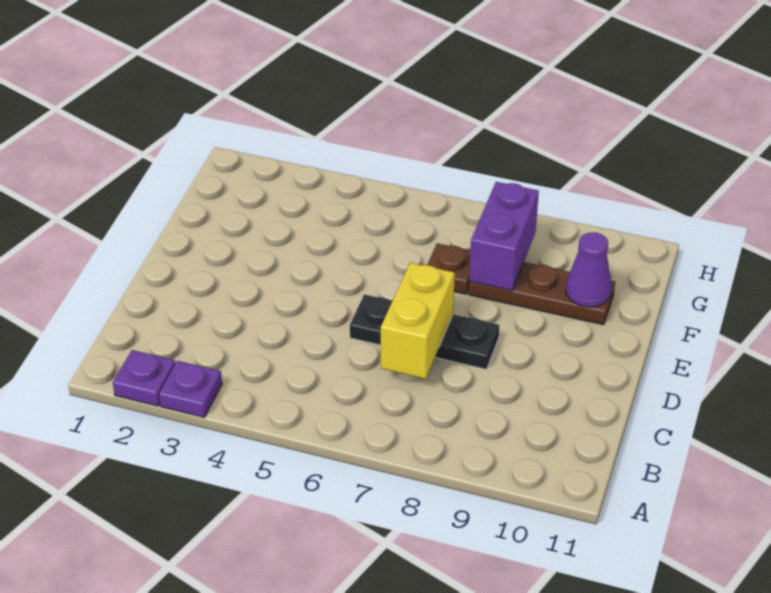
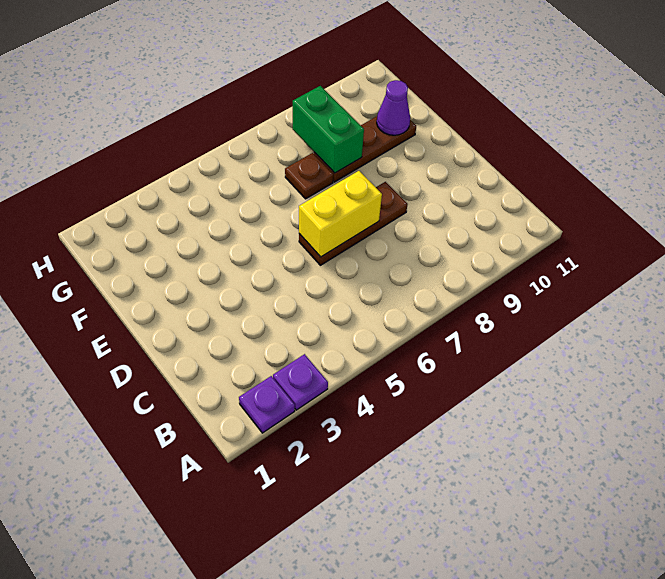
yellow brick C7:D7 level 2 -> yellow brick D6:D7 level 2
black plate D6:D8 level 1 -> brown plate D6:D8 level 1
purple brick F8:G8 level 2 -> green brick F8:G8 level 2

